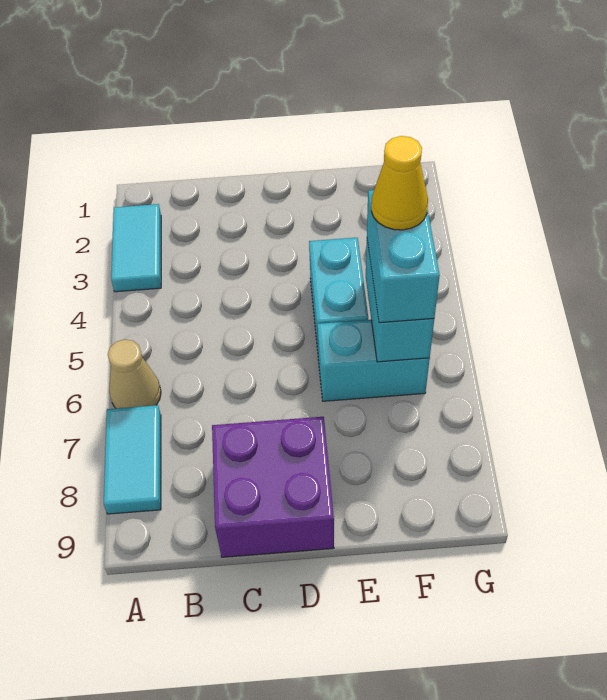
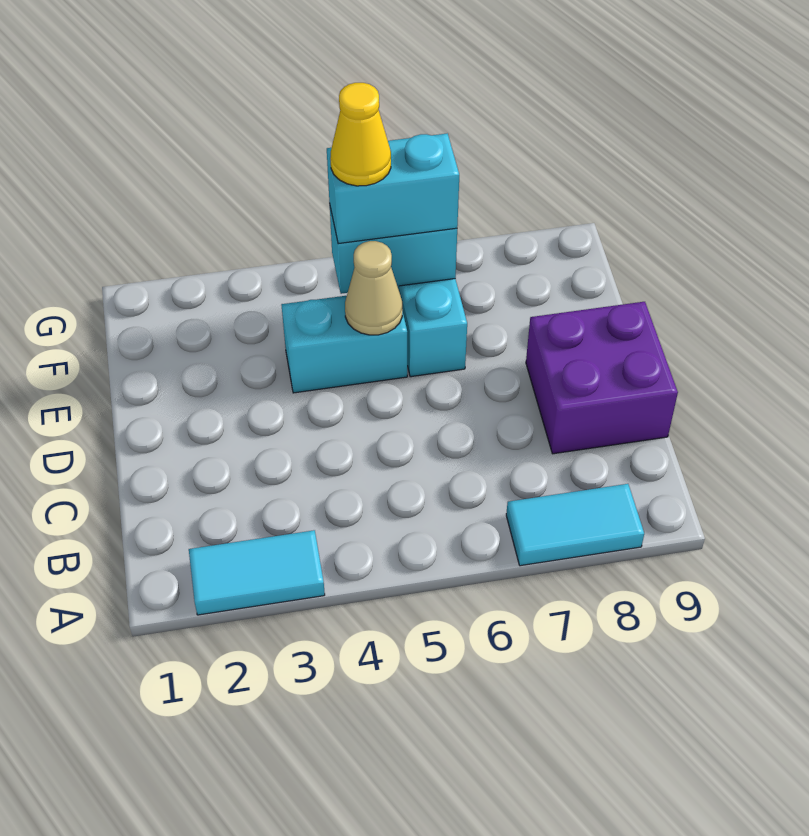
tan cone A6 level 1 -> tan cone E5 level 2

